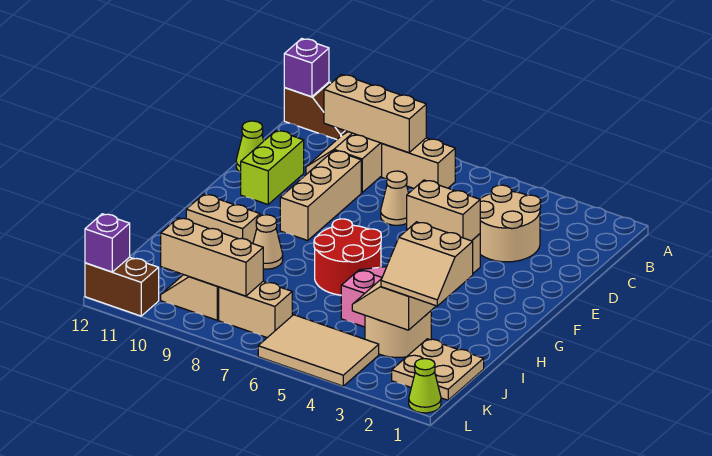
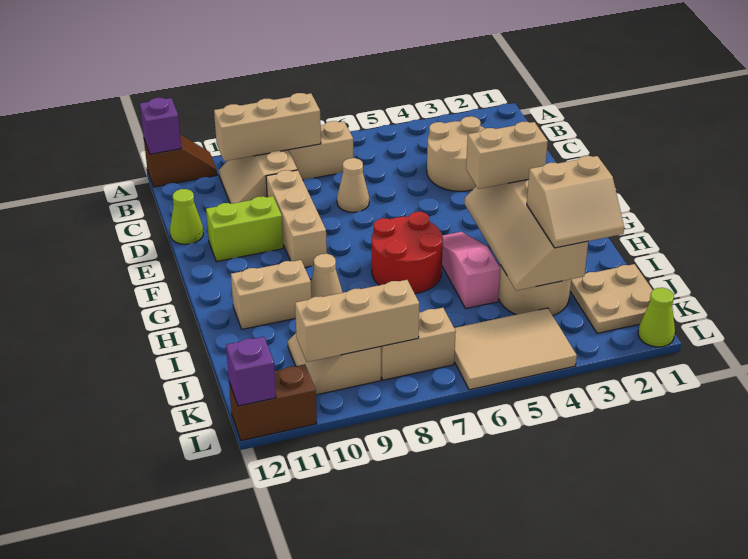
lime brick D11:E11 level 1 -> lime brick E10:E11 level 1

